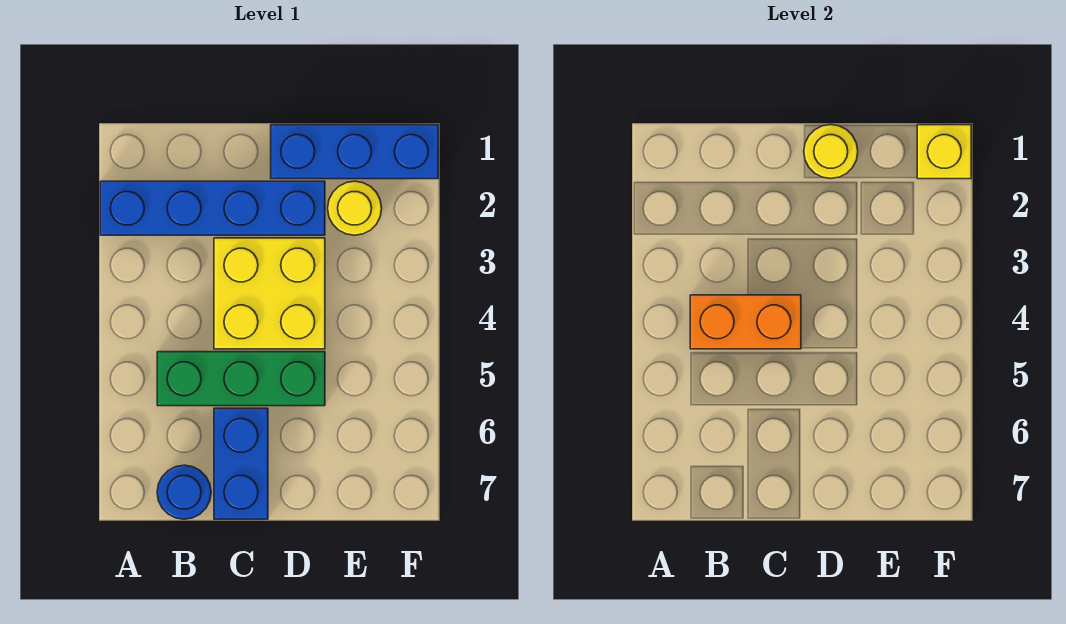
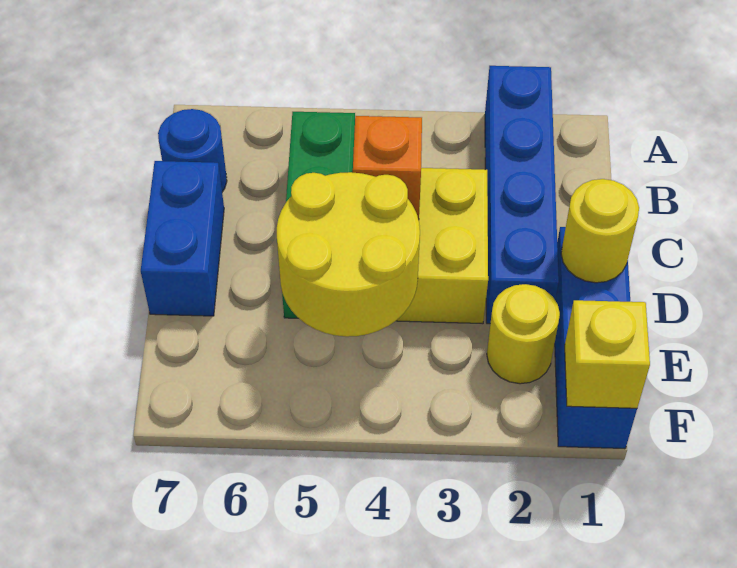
orange brick B4:C4 level 2 -> orange brick C4 level 2
blue brick C6:C7 level 1 -> blue brick C7:D7 level 1
none -> yellow round brick D4:E5 level 2

